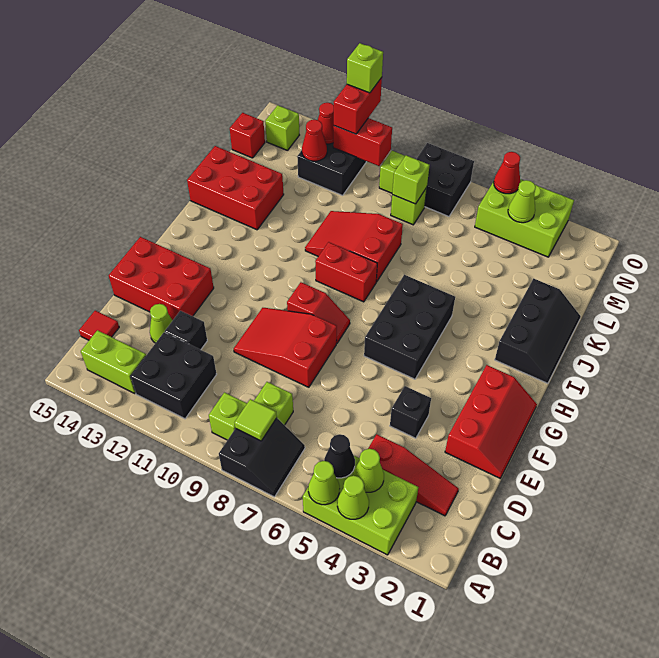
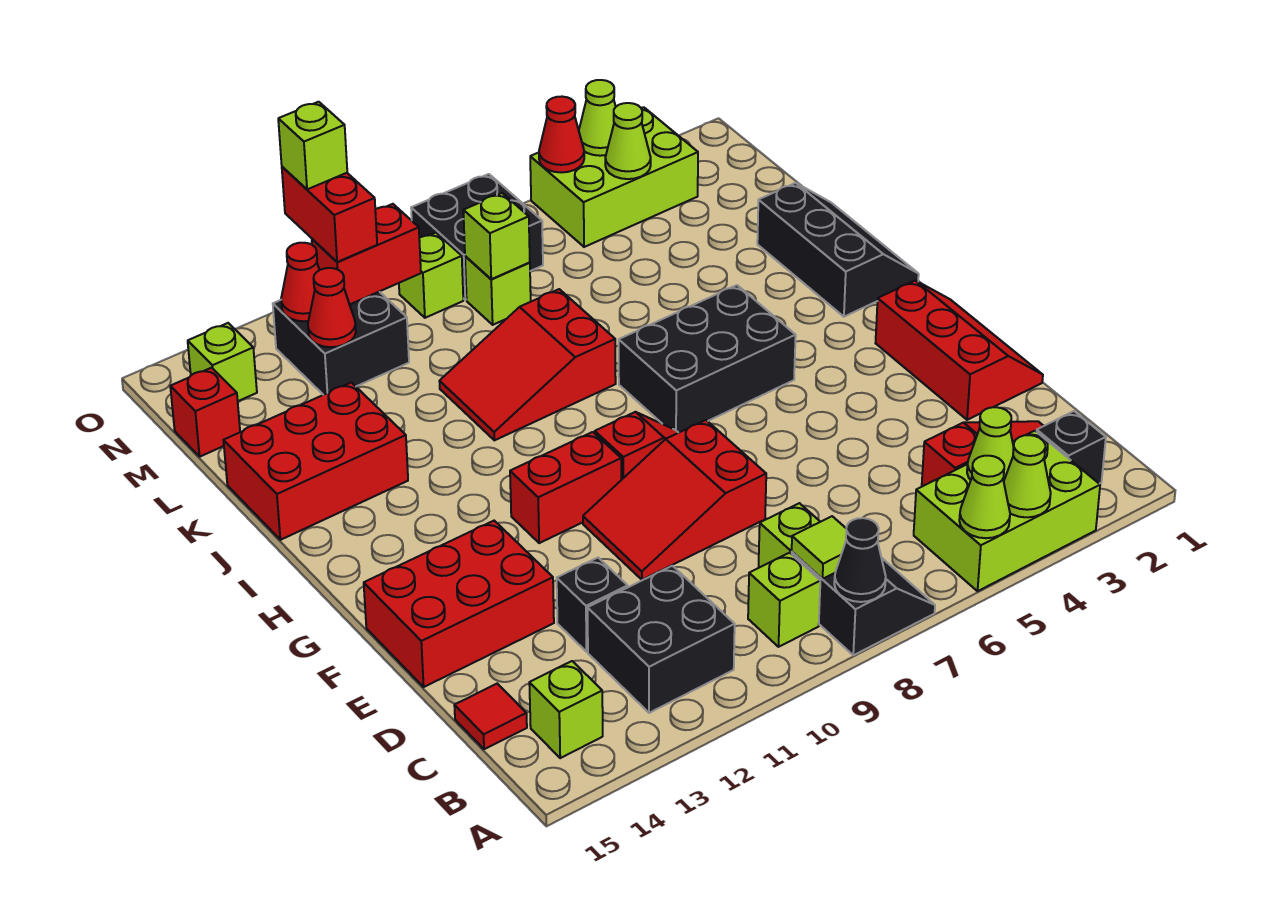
black cone B5 level 2 -> black cone A8 level 2
lime brick B13:B14 level 1 -> lime brick B14 level 1
lime cone D13 level 1 -> lime cone O4 level 2
black brick E4 level 1 -> black brick B2 level 1
black brick G5:I6 level 1 -> black brick H5:I7 level 1
red brick I8:I9 level 1 -> red brick G10:G11 level 1

